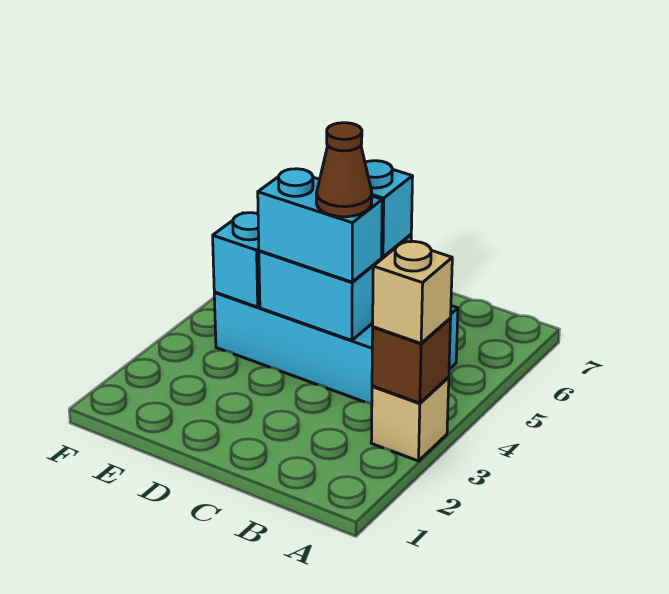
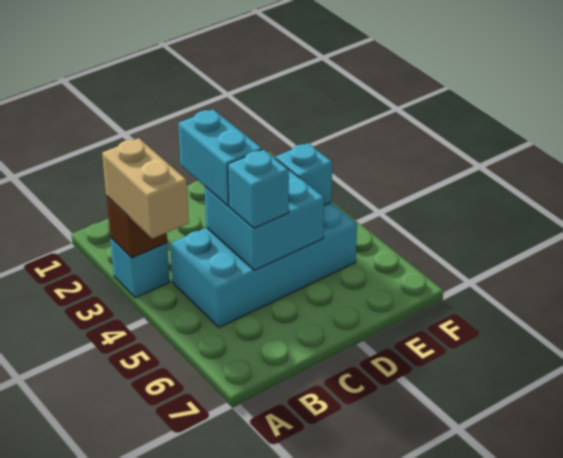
tan brick A3 level 1 -> cyan brick A3 level 1
tan brick A3 level 3 -> tan brick A3:A4 level 3
cyan brick C4:D4 level 3 -> cyan brick C3:C4 level 3
brown cone C4 level 4 -> none

